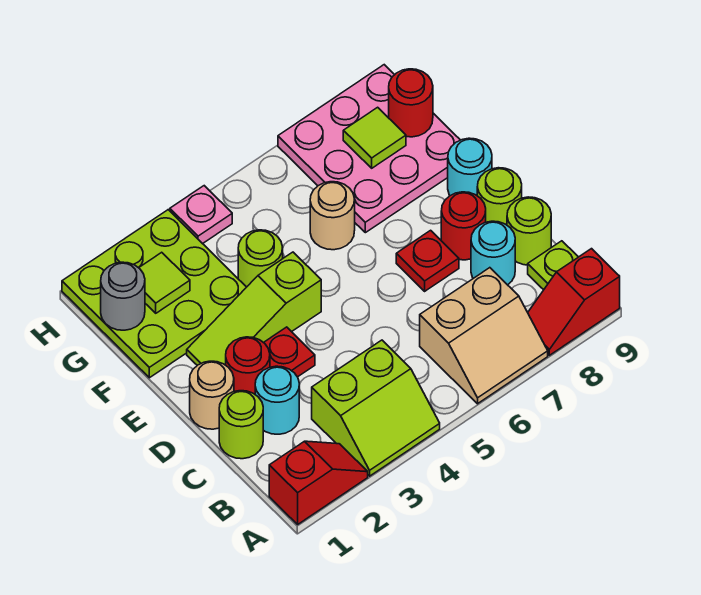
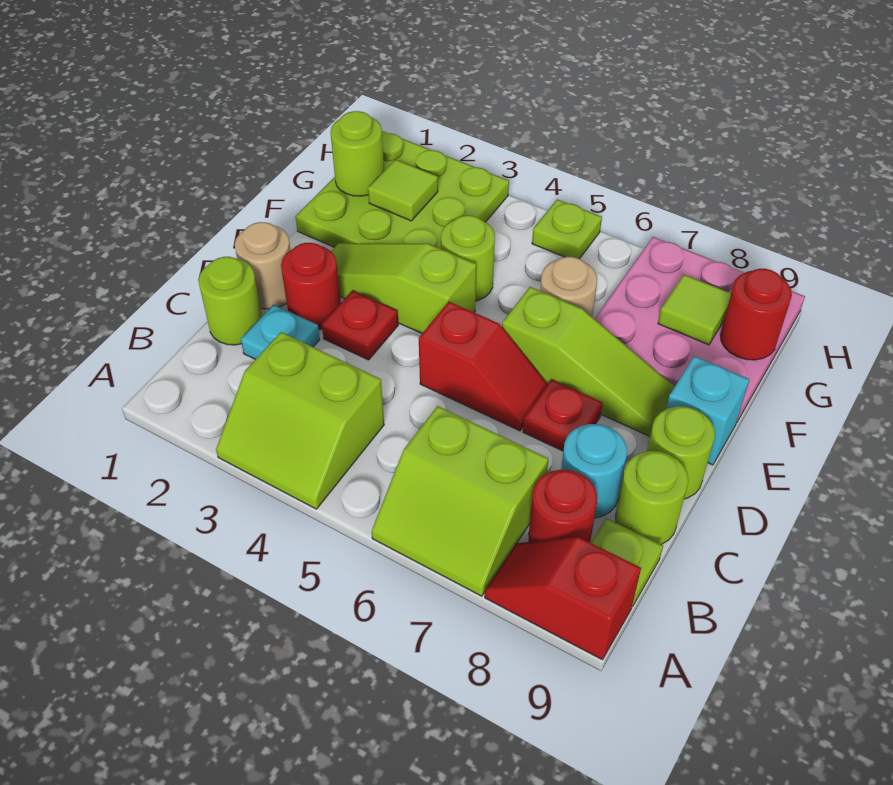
red slope A1:A2 level 1 top 1 -> red slope D5:D6 level 1 top 5
tan slope A6:B7 level 1 top B -> lime slope A6:B7 level 1 top B
cyan round brick C2 level 1 -> cyan plate C2 level 1
red round brick D8 level 1 -> red round brick B8 level 1
none -> lime slope E6:E8 level 1 top 6
cyan round brick E9 level 1 -> cyan brick E9 level 1
grey round brick G1 level 2 -> lime round brick G1 level 2
pink plate H4 level 1 -> none
none -> lime plate H5 level 1

